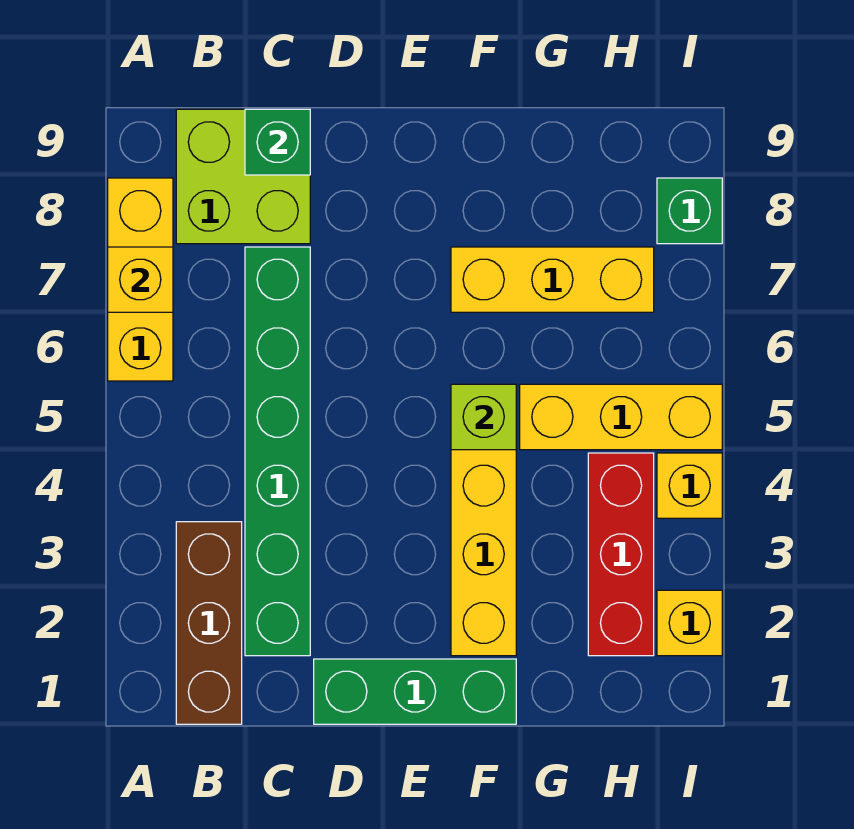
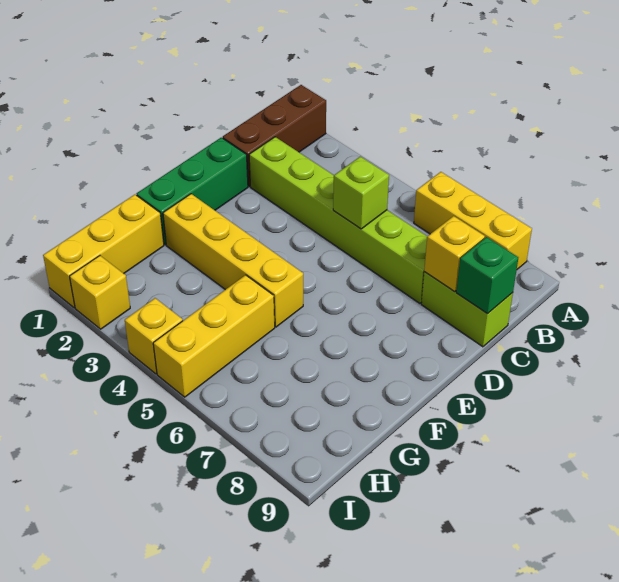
yellow brick A7 level 2 -> yellow brick C8 level 2
brown brick B1:B3 level 1 -> brown brick A1:C1 level 1
lime brick B8:C9 level 1 -> lime brick C8:C9 level 1
green brick C2:C7 level 1 -> lime brick C2:C7 level 1
lime brick F5 level 2 -> lime brick C5 level 2
yellow brick F7:H7 level 1 -> yellow brick G1:I1 level 1
red brick H2:H4 level 1 -> none
green brick I8 level 1 -> none

